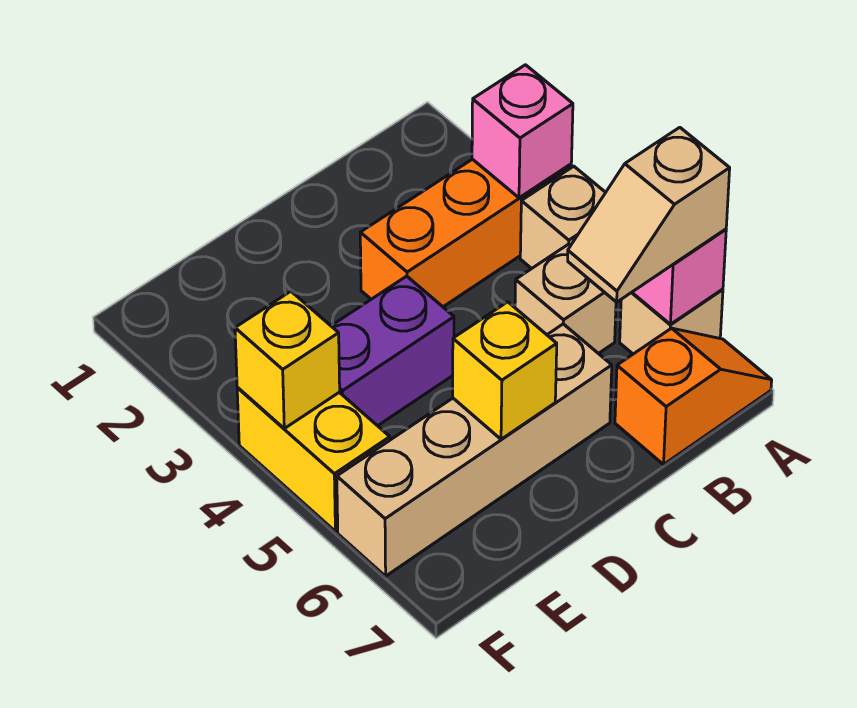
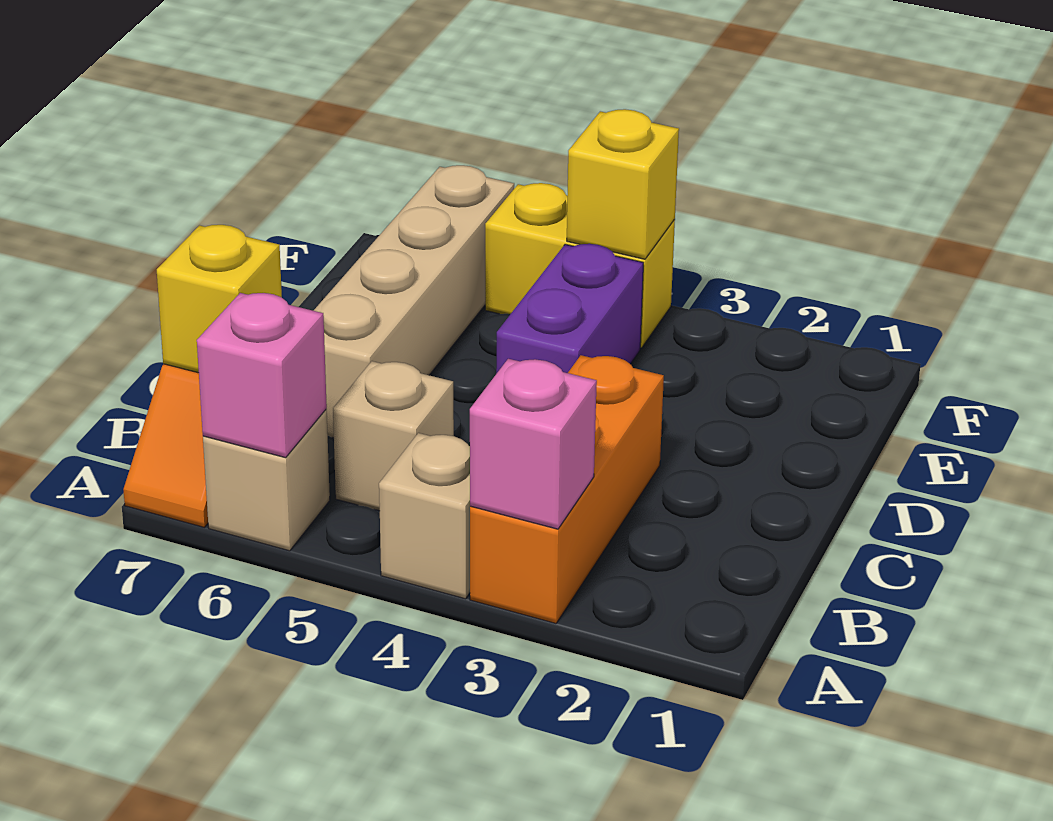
tan slope A6:B6 level 3 top A -> none
yellow brick D6 level 2 -> yellow brick B7 level 2

